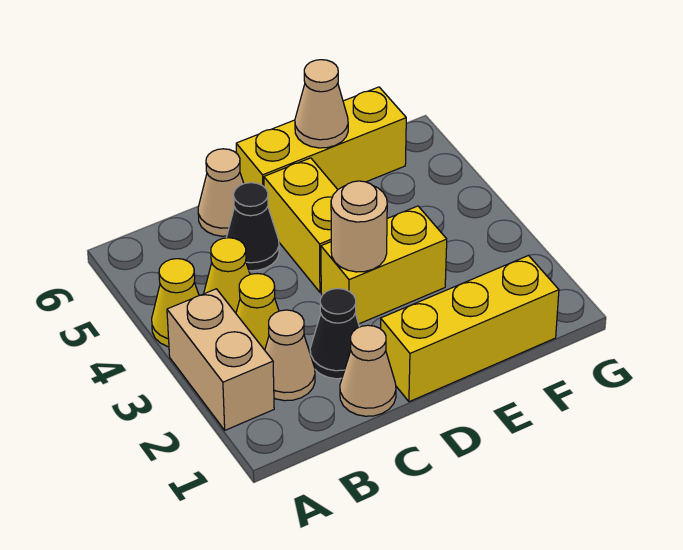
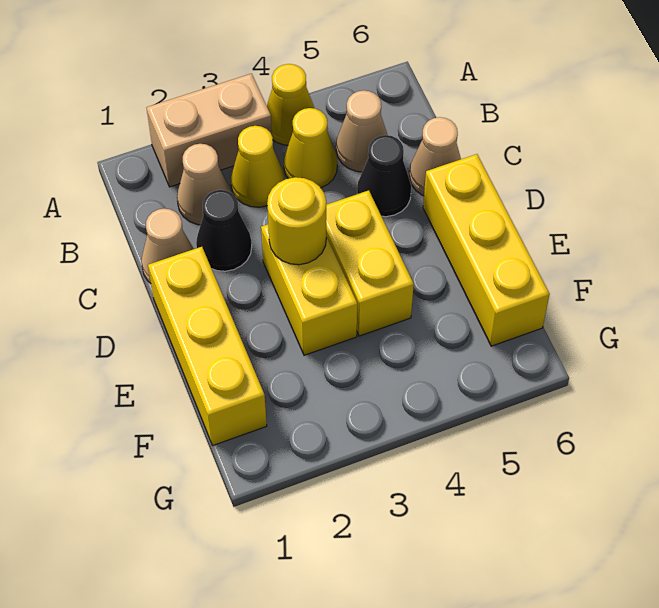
tan round brick D3 level 2 -> yellow round brick D3 level 2
yellow brick D4:D5 level 1 -> yellow brick D4:E4 level 1
tan cone E6 level 2 -> tan cone B5 level 1

